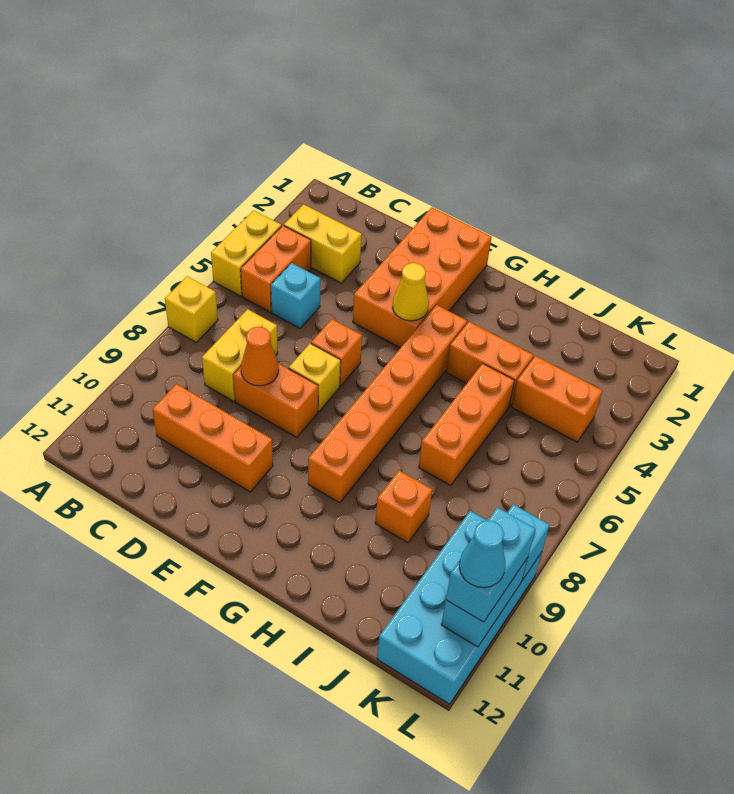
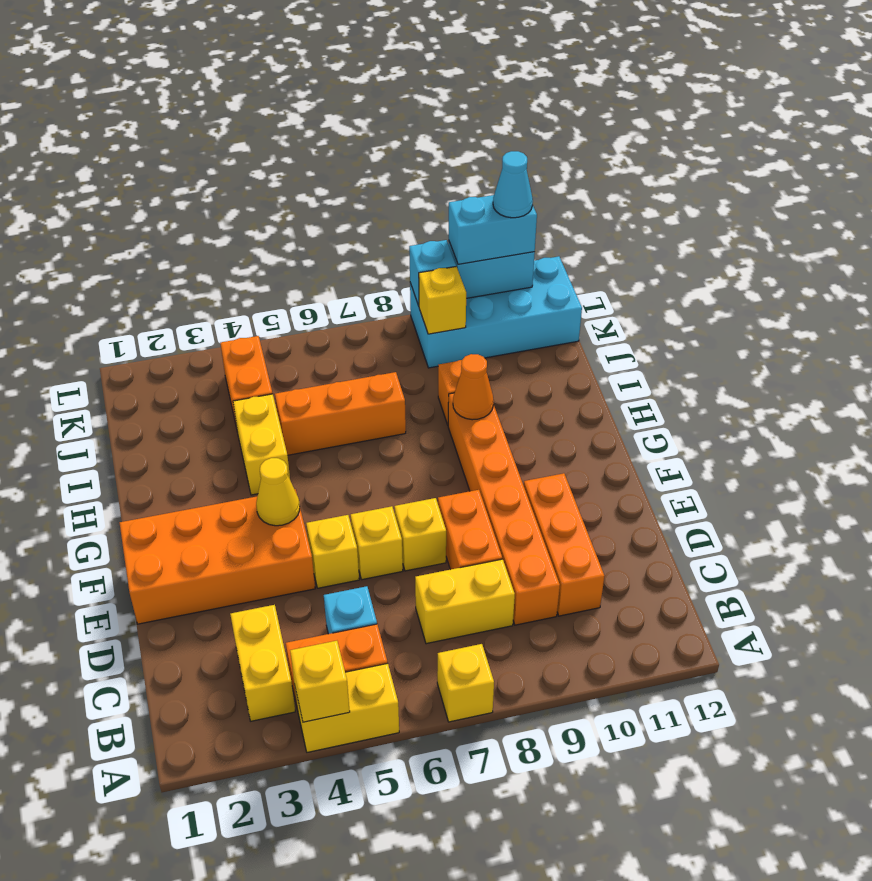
none -> yellow brick A4 level 2
orange cone D8 level 2 -> orange cone H9 level 2
none -> yellow brick E5 level 1
orange brick E6 level 1 -> yellow brick E6 level 1
orange brick G4:G9 level 1 -> orange brick C9:H9 level 1
orange brick H4:I4 level 1 -> yellow brick H4:I4 level 1
none -> yellow brick K9 level 2

